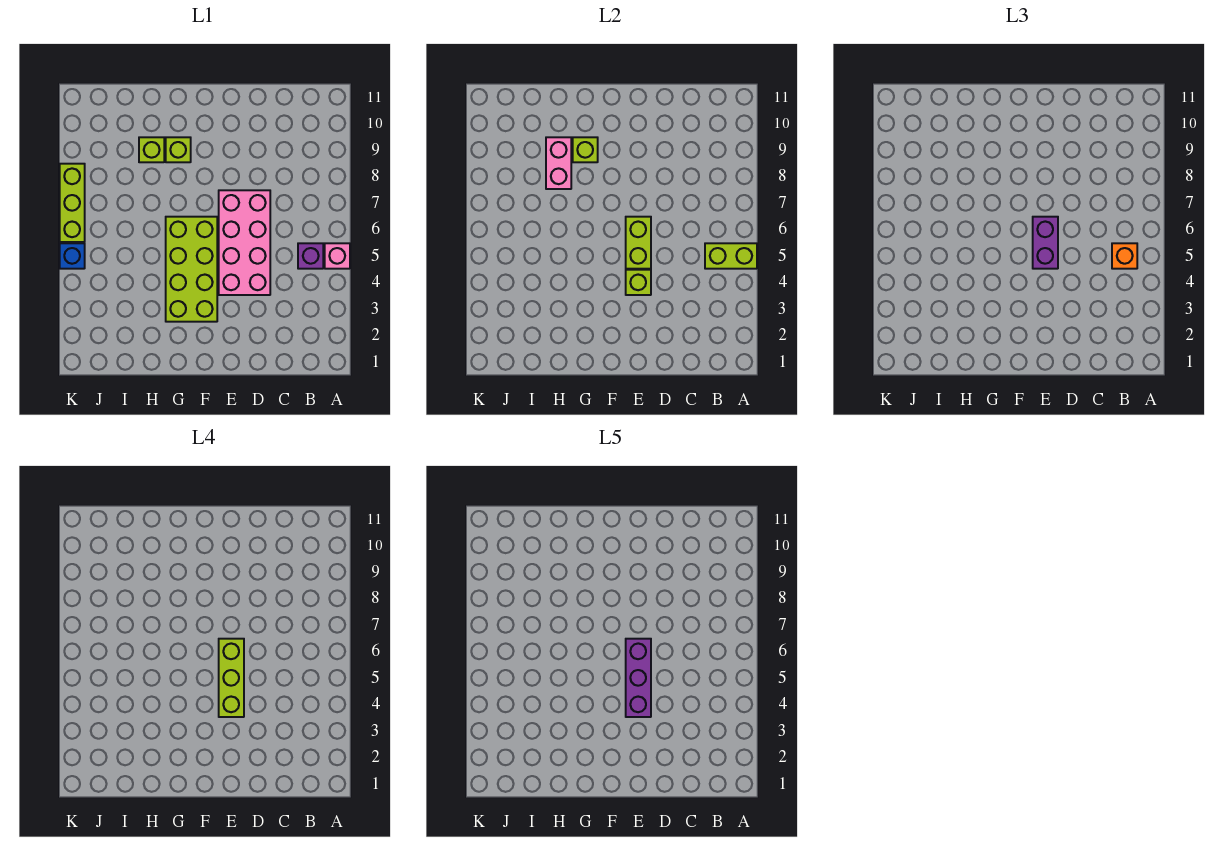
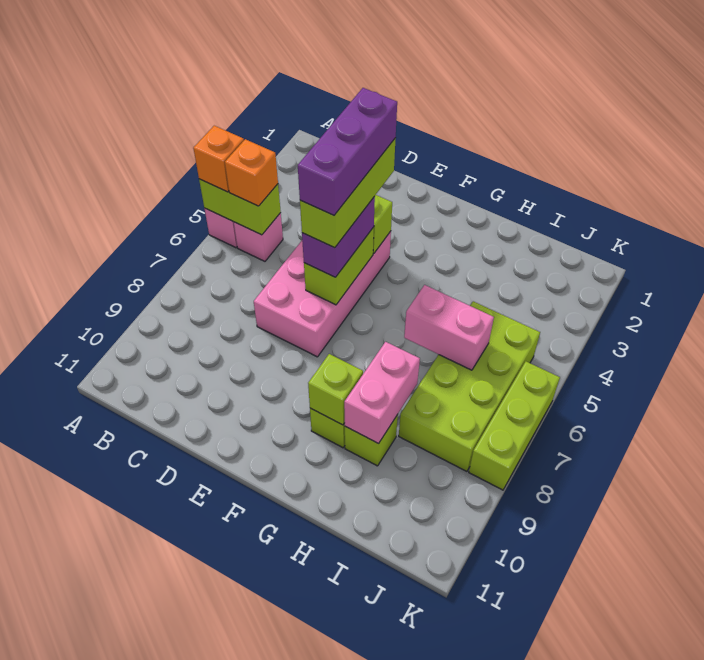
none -> orange brick A5 level 3
purple brick B5 level 1 -> pink brick B5 level 1
lime brick F3:G6 level 1 -> lime brick I5:J8 level 1
none -> pink brick H6:I6 level 2
blue brick K5 level 1 -> none

